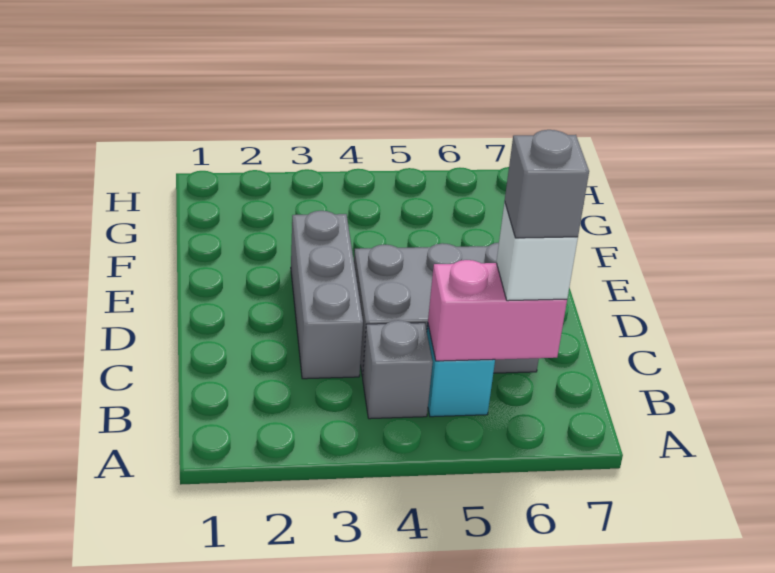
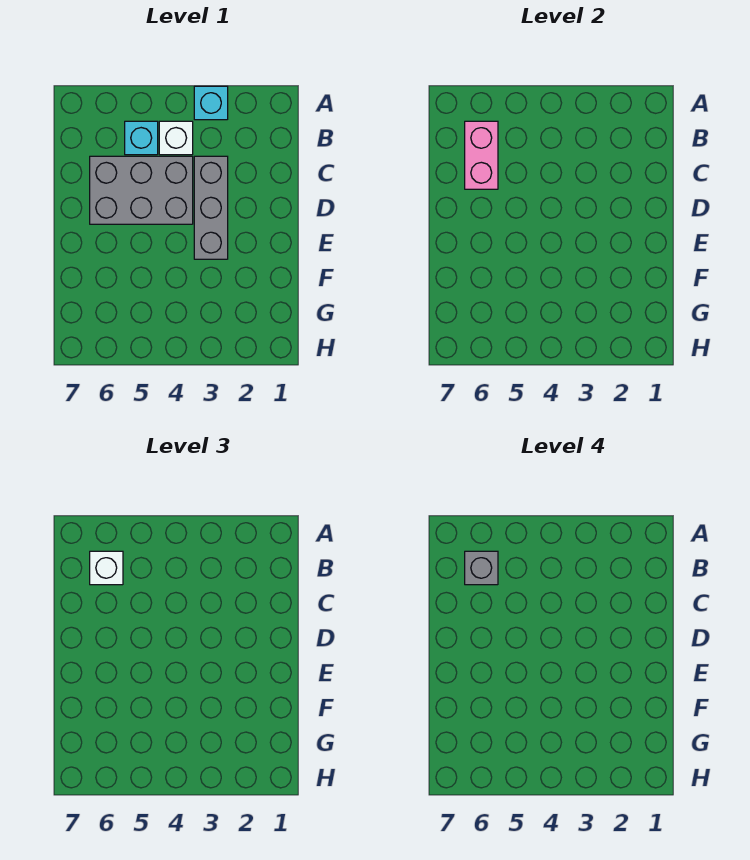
none -> cyan brick A3 level 1
grey brick B4 level 1 -> white brick B4 level 1
pink brick B5:B6 level 2 -> pink brick B6:C6 level 2

